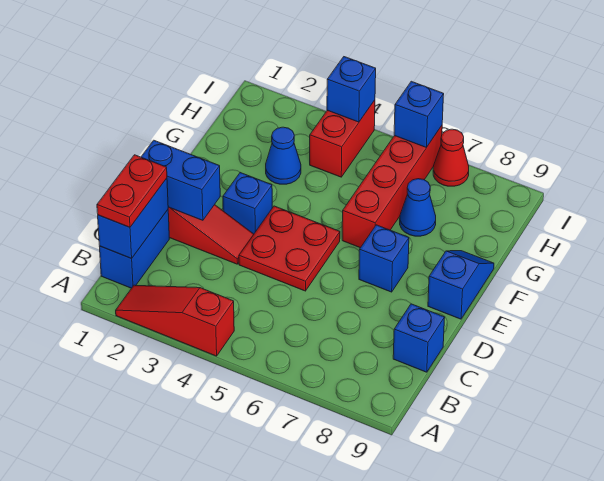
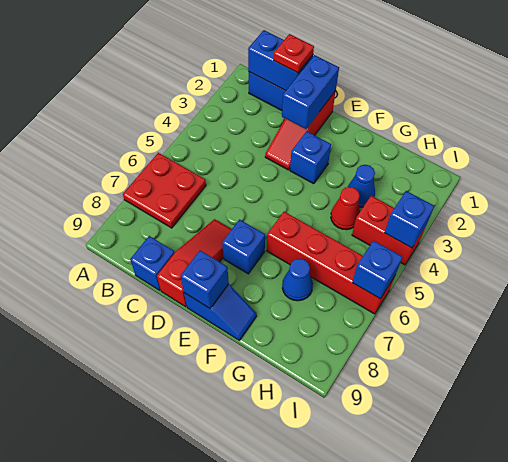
red slope A2:A4 level 1 top 4 -> red slope D7:D9 level 1 top 9
red plate B1:C1 level 3 -> red plate C1 level 3
red plate D4:E5 level 1 -> red plate A6:B7 level 1
none -> blue brick E9 level 2
red cone I7 level 1 -> red cone G4 level 1

